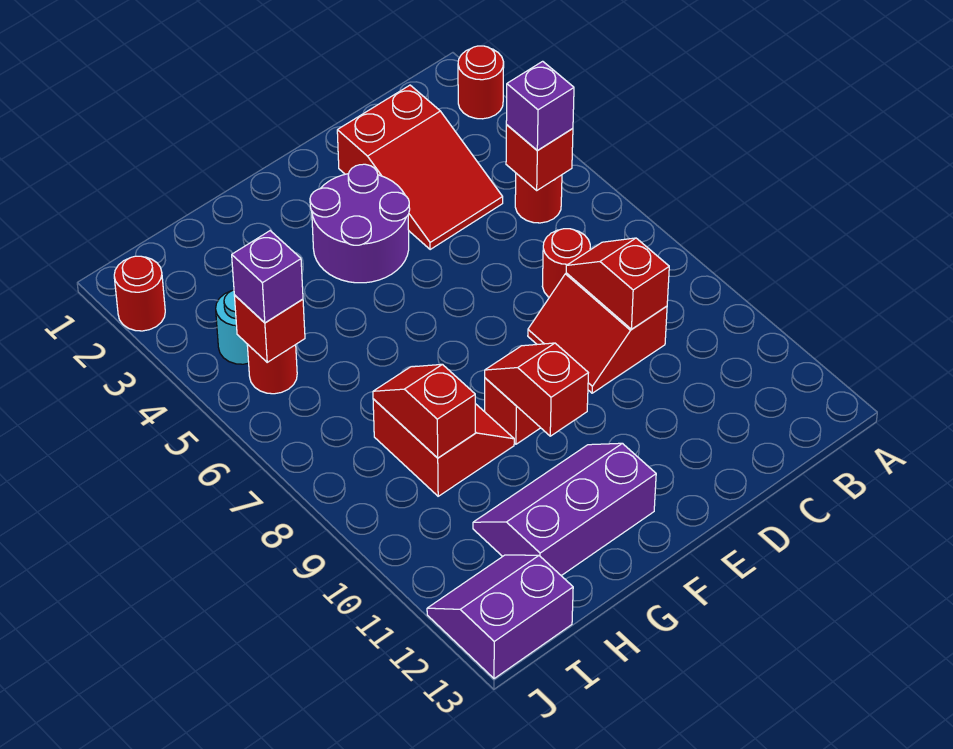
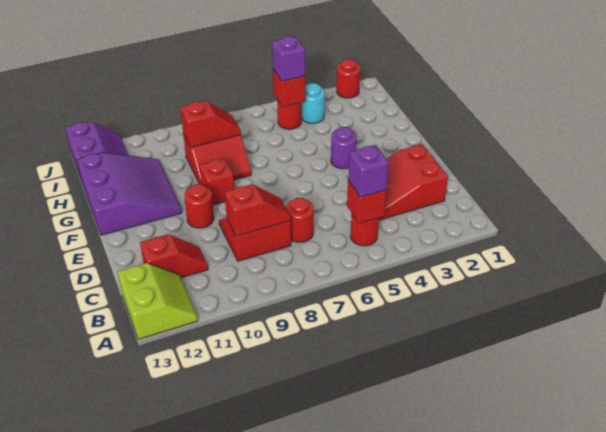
red round brick A2 level 1 -> red round brick E10 level 1
none -> lime slope A12:B13 level 1 top 13
purple round brick E3:F4 level 1 -> purple round brick F4 level 1
red slope F9:F10 level 2 top 10 -> red slope C11:C12 level 1 top 12
purple slope F11:H12 level 1 top 12 -> purple slope F11:H13 level 1 top 13

